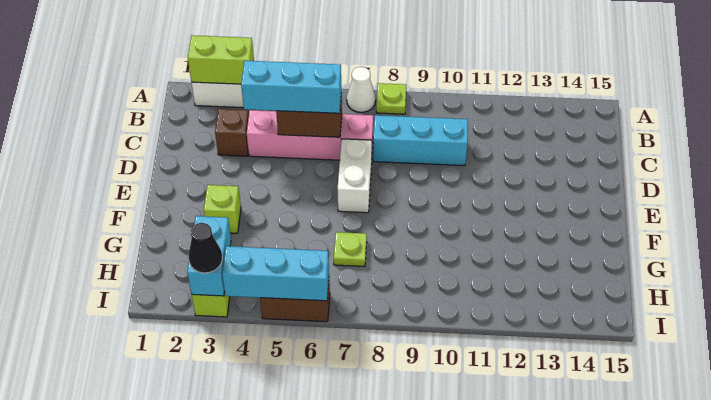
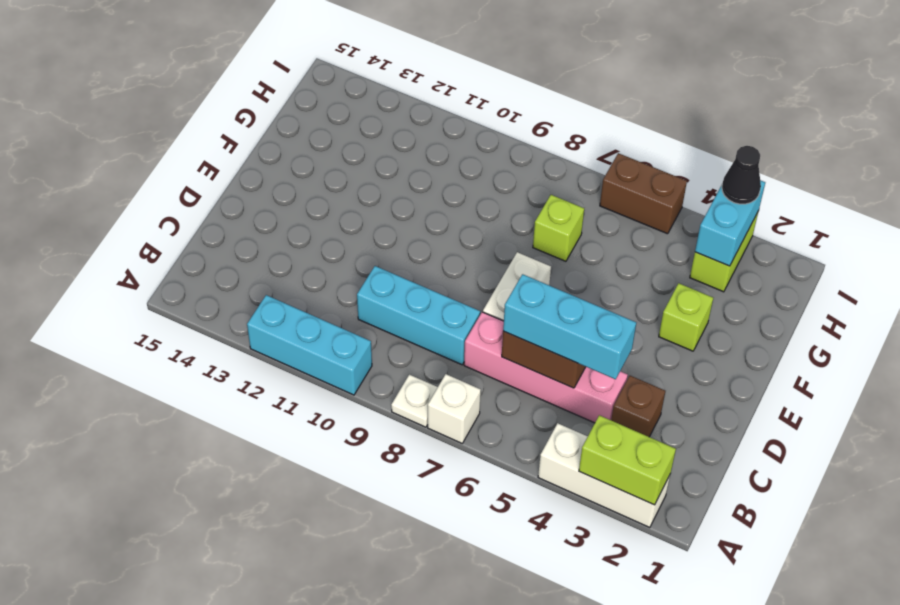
white cone A7 level 1 -> white brick A7 level 1
lime plate A8 level 1 -> white plate A8 level 1
lime plate G7 level 1 -> lime brick G7 level 1
cyan brick I4:I6 level 2 -> cyan brick A10:A12 level 1

